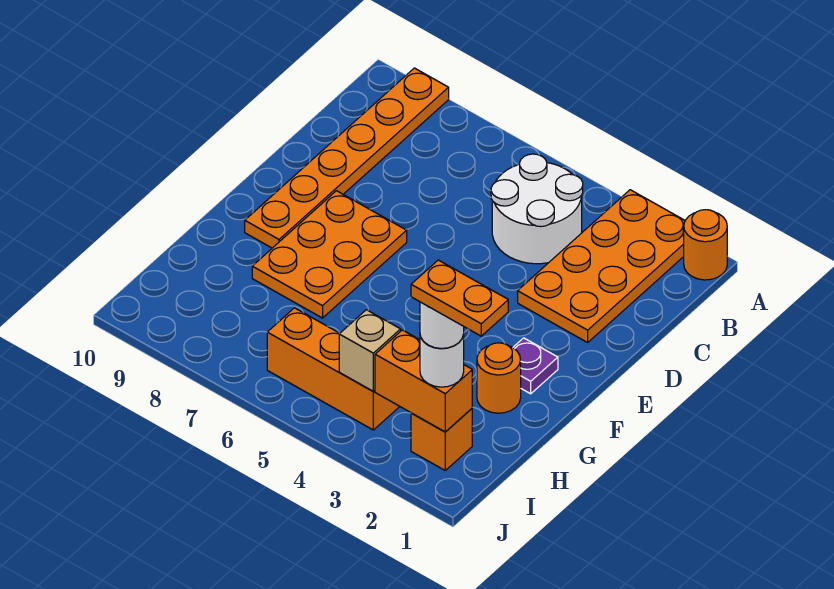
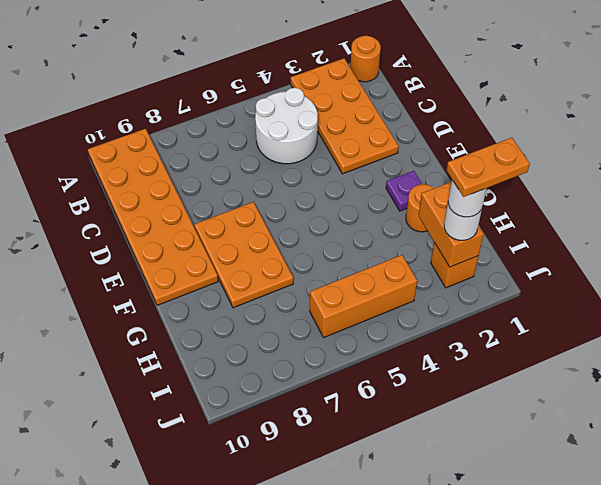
orange plate A9:F9 level 1 -> orange plate A9:F10 level 1
orange brick I2:I3 level 2 -> orange brick H2:I2 level 2
tan brick I4 level 2 -> none

